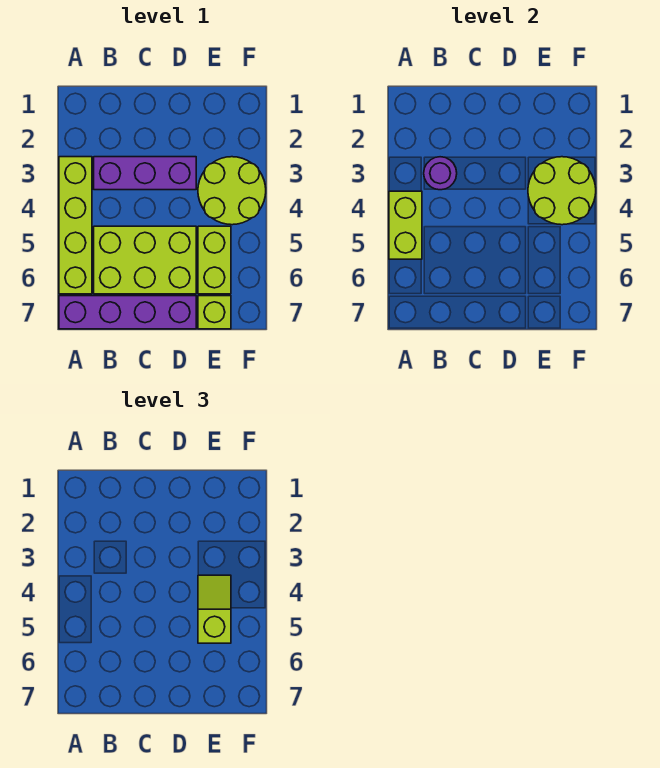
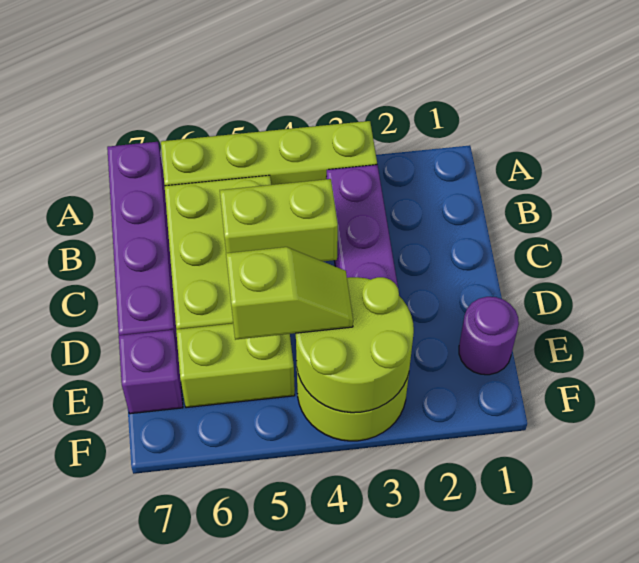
lime brick A4:A5 level 2 -> lime brick C4:C5 level 2
purple round brick B3 level 2 -> purple round brick E1 level 1
lime brick E7 level 1 -> purple brick E7 level 1

